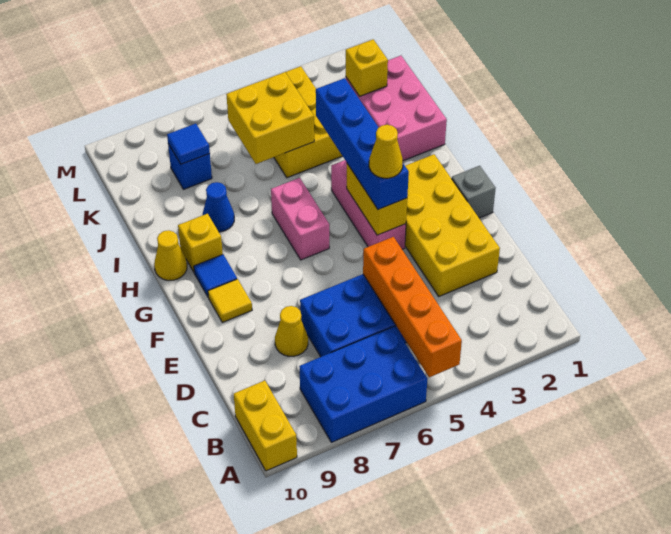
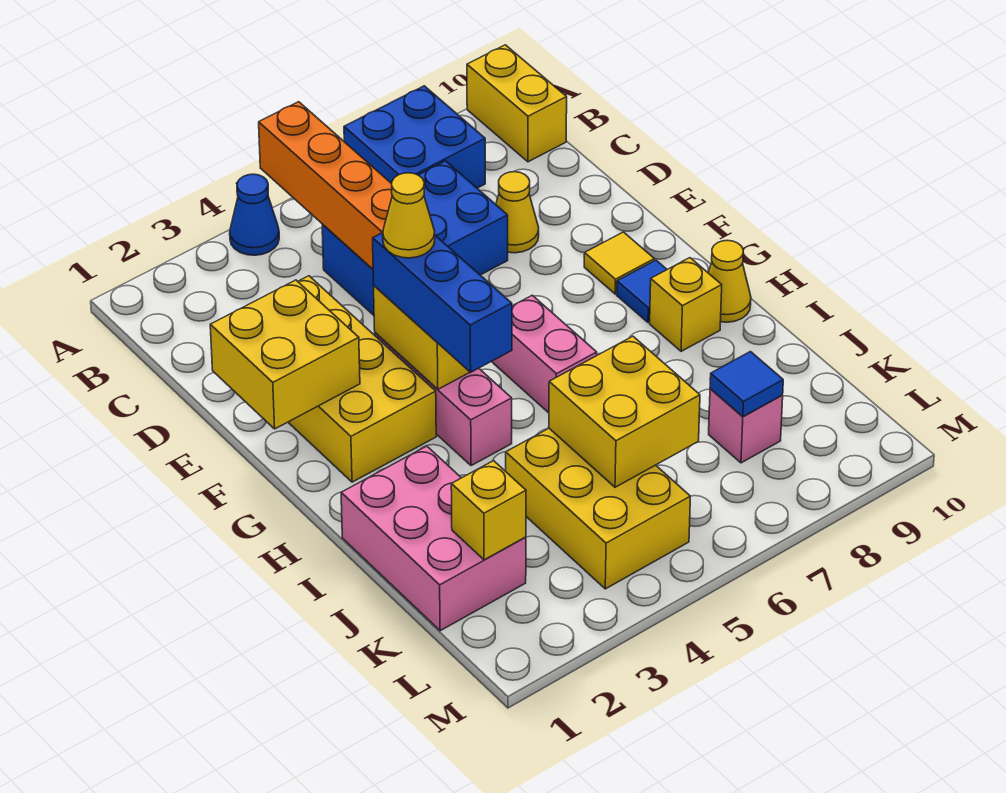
blue brick A6:B8 level 1 -> blue brick A7:B8 level 1
none -> yellow brick E1:F2 level 2
grey brick F1 level 1 -> none
blue brick F4:I4 level 3 -> blue brick F4:H4 level 3
blue cone I8 level 1 -> blue cone A4 level 1
blue brick K8 level 1 -> pink brick K8 level 1

